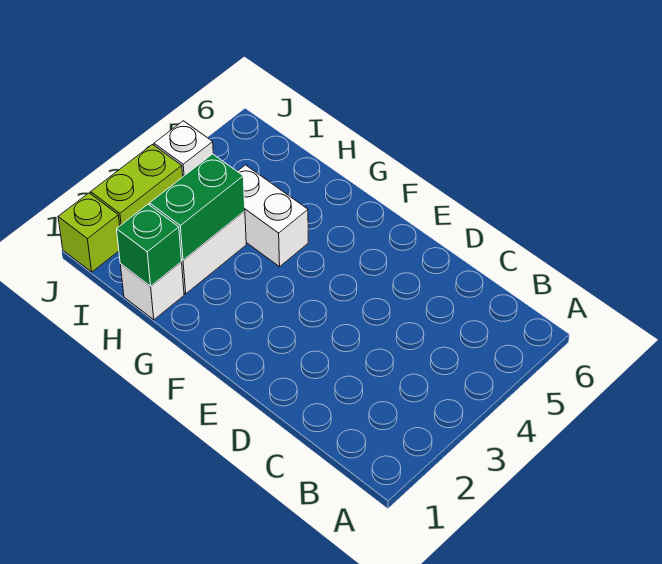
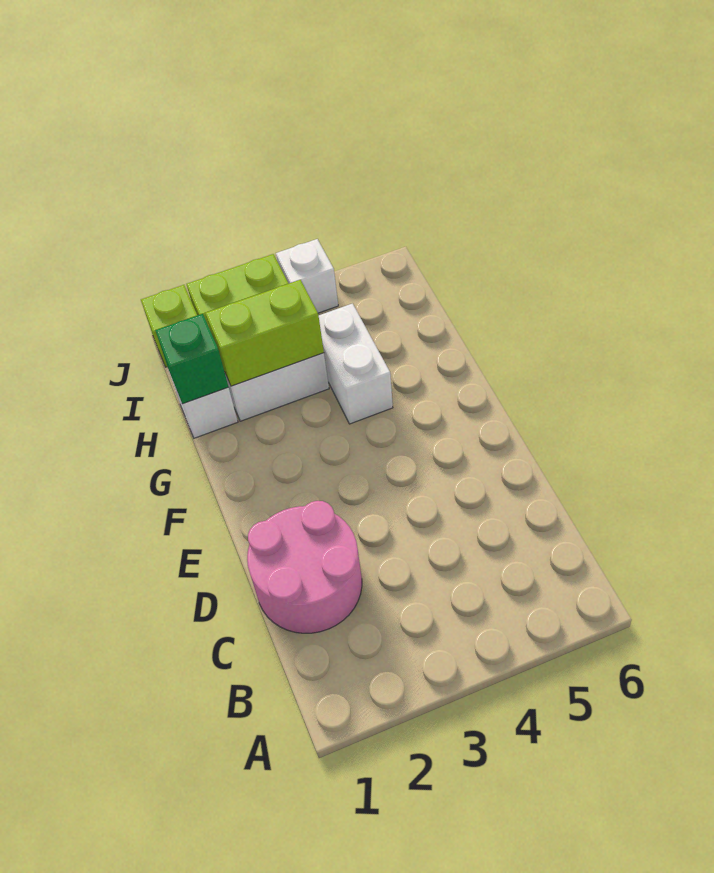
none -> pink round brick C1:D2 level 1
green brick H2:H3 level 2 -> lime brick H2:H3 level 2

